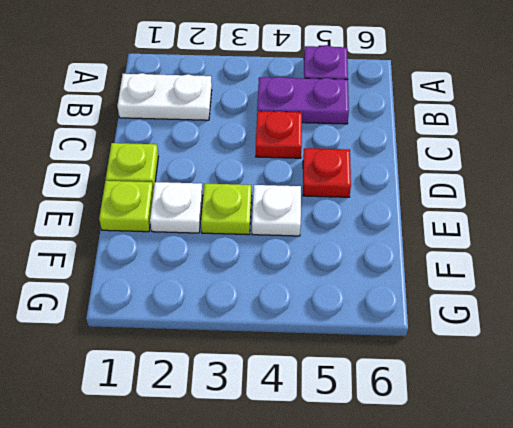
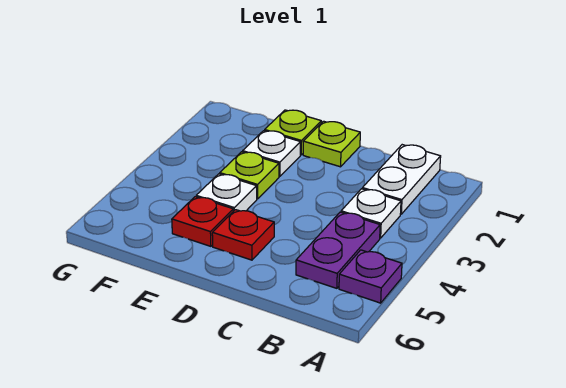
none -> white plate B3 level 1
red plate C4 level 1 -> red plate E5 level 1

